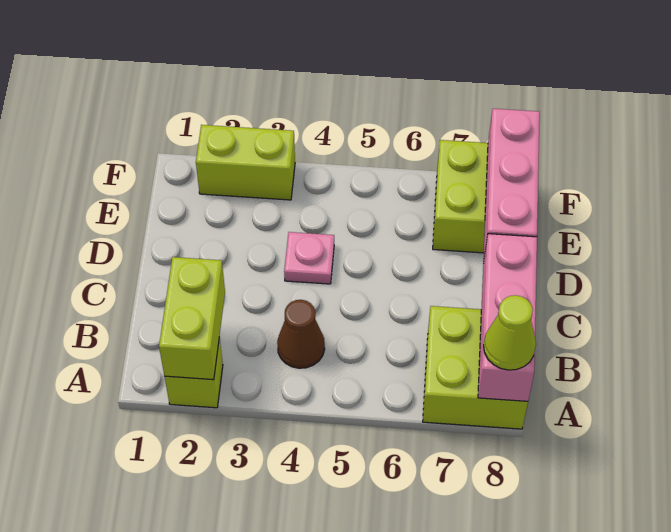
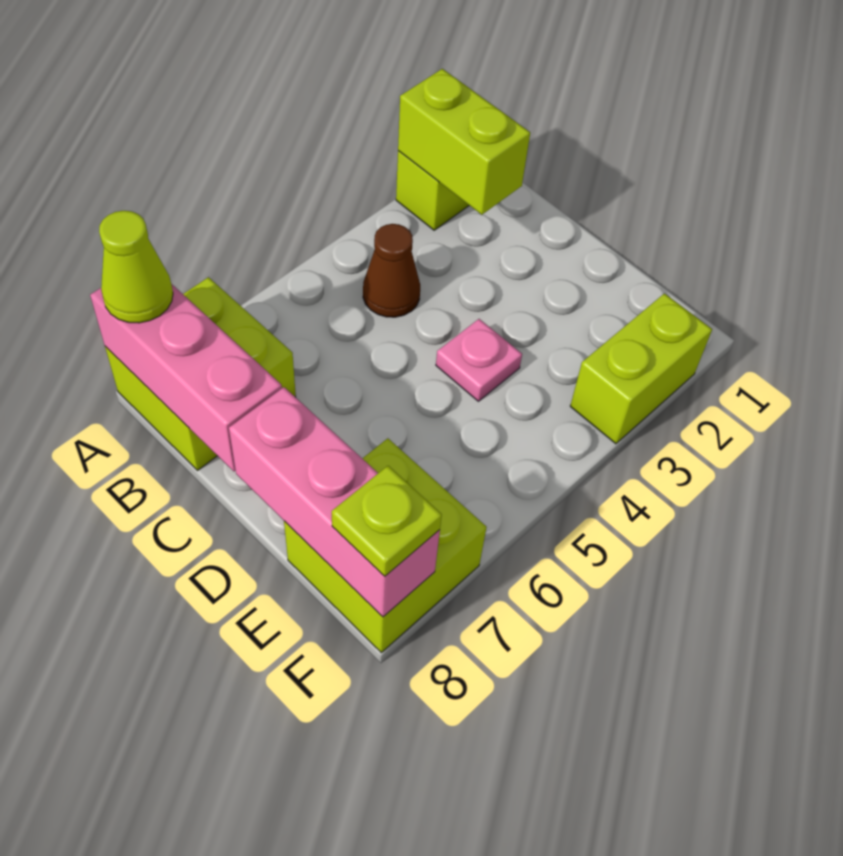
none -> lime plate F8 level 3

